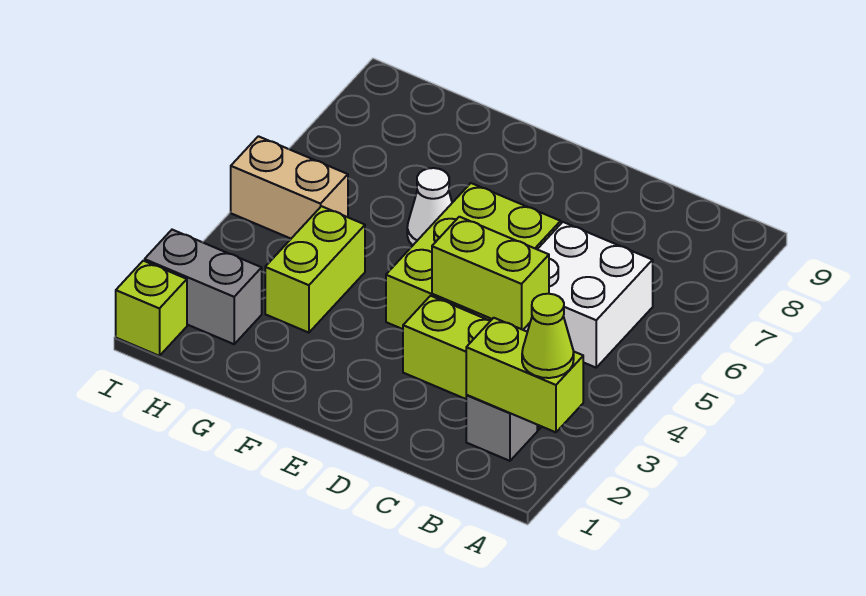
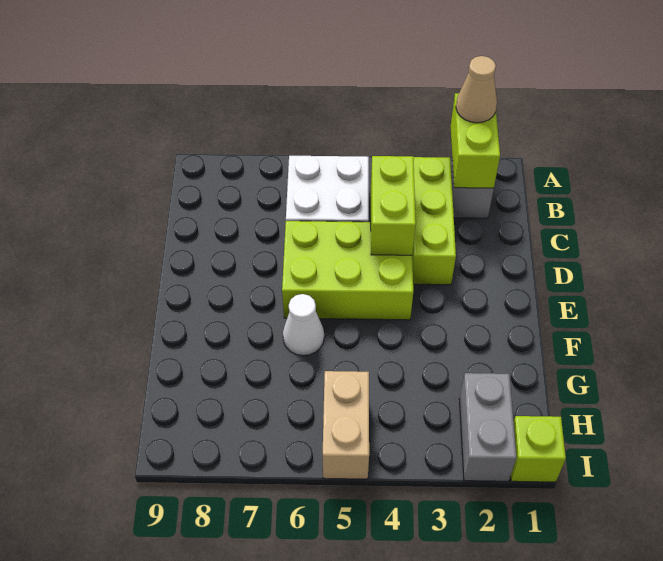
lime cone A2 level 3 -> tan cone A2 level 3
lime brick G3:G4 level 1 -> none

